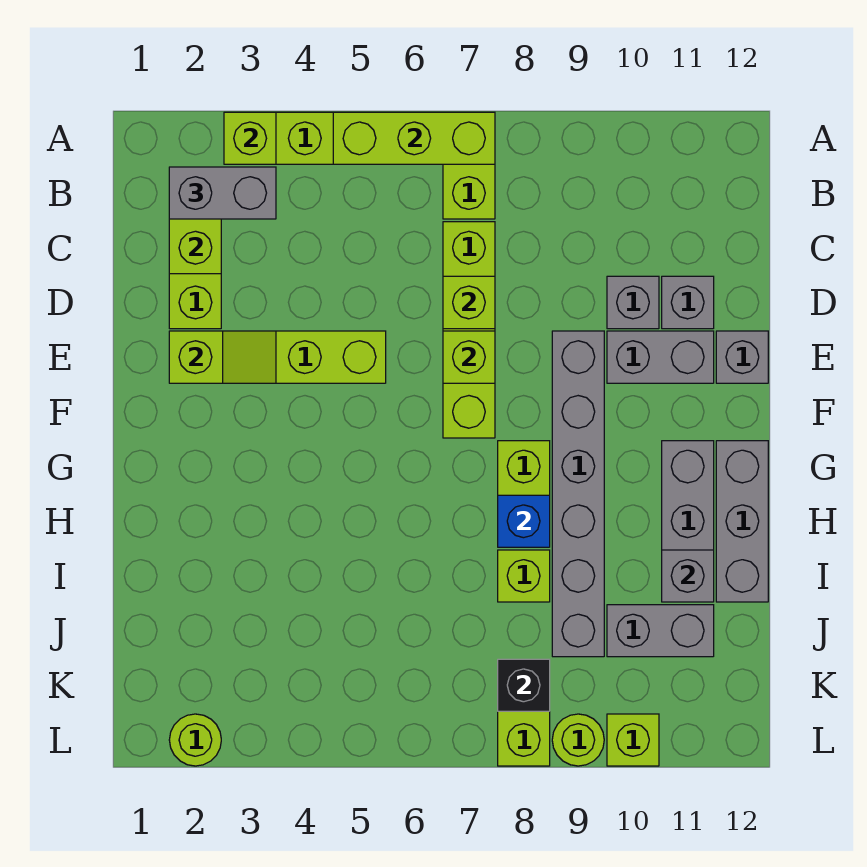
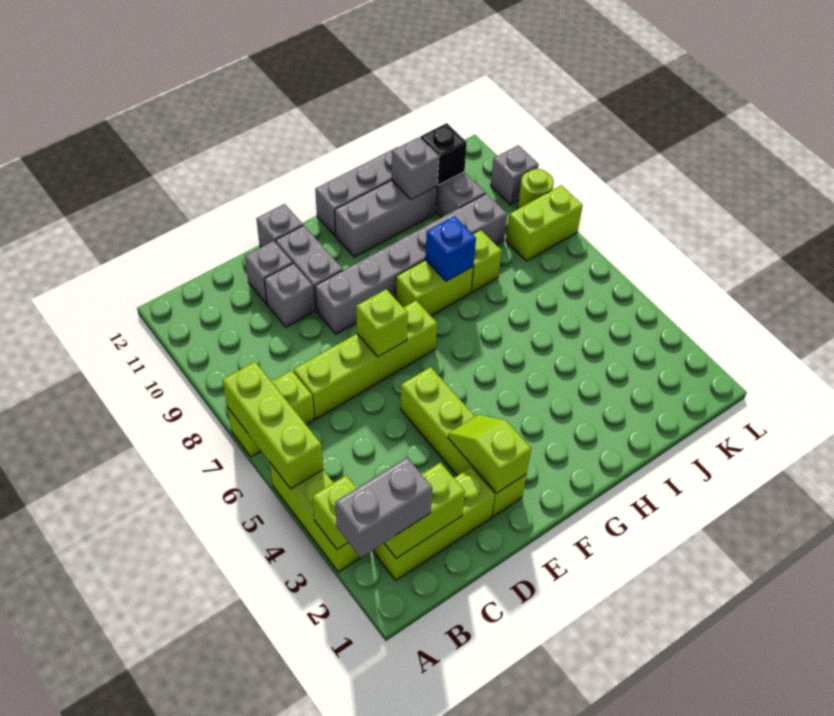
grey brick B2:B3 level 3 -> grey brick A2:B2 level 3
lime brick D7 level 2 -> none
black brick K8 level 2 -> black brick J11 level 2
lime round brick L2 level 1 -> none
lime brick L10 level 1 -> grey brick L10 level 1

